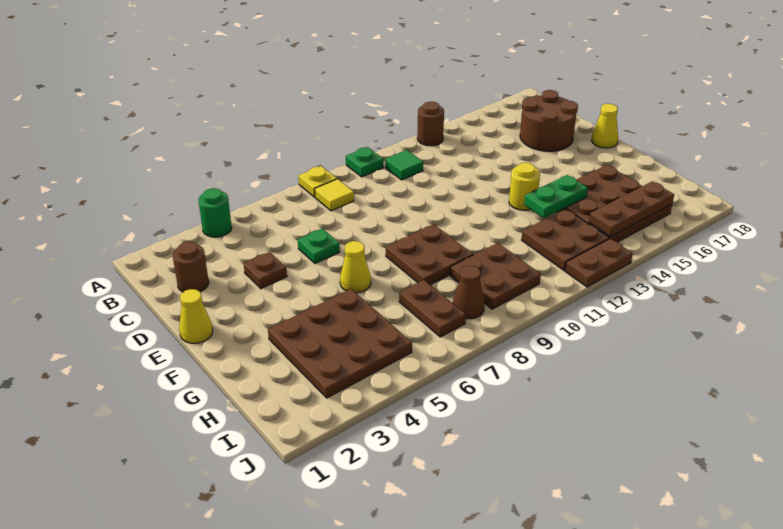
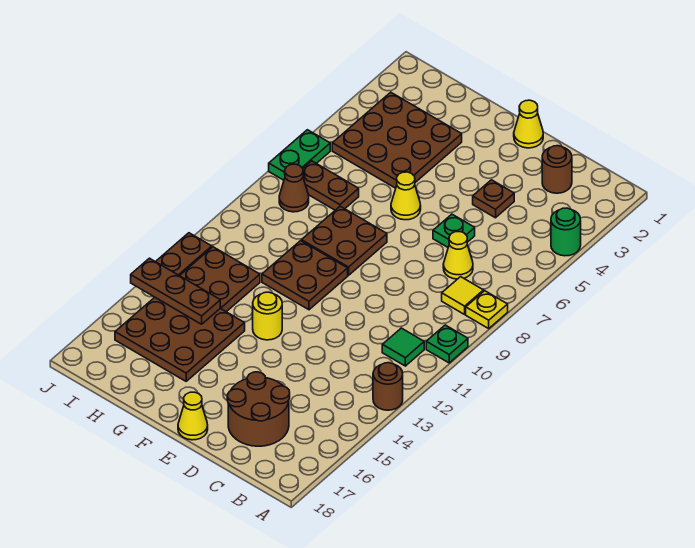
none -> yellow cone C7 level 1
green plate G13:G14 level 2 -> green plate J6:J7 level 1
brown plate H9:I10 level 1 -> brown plate F10:G11 level 1
brown plate I14:I16 level 2 -> brown plate H14:J14 level 2

